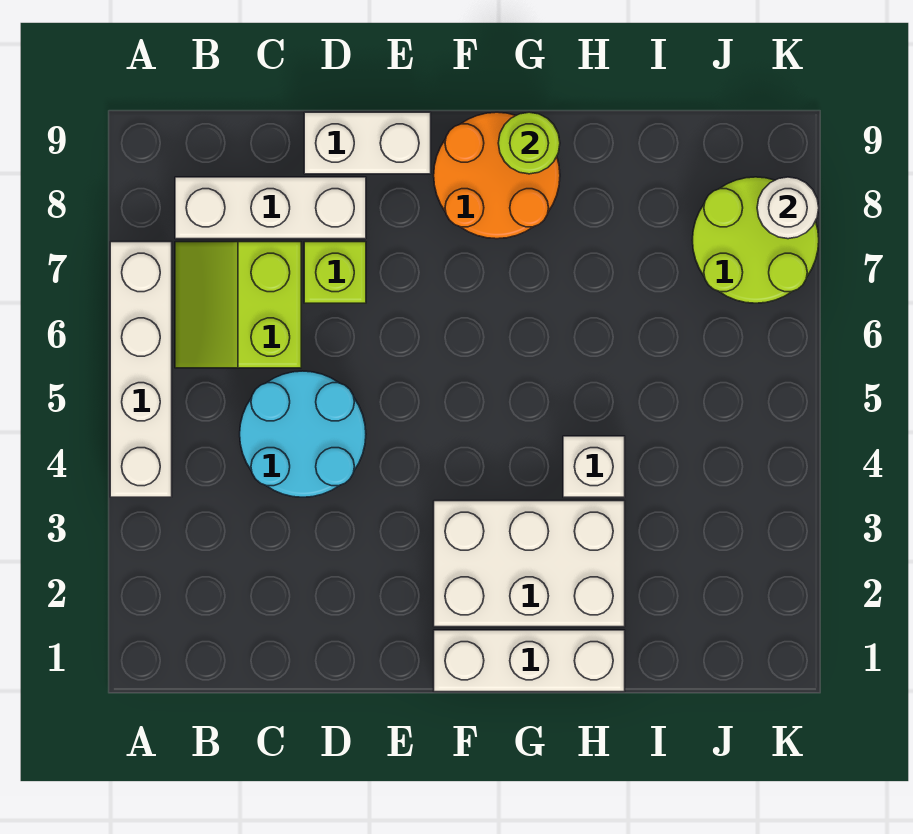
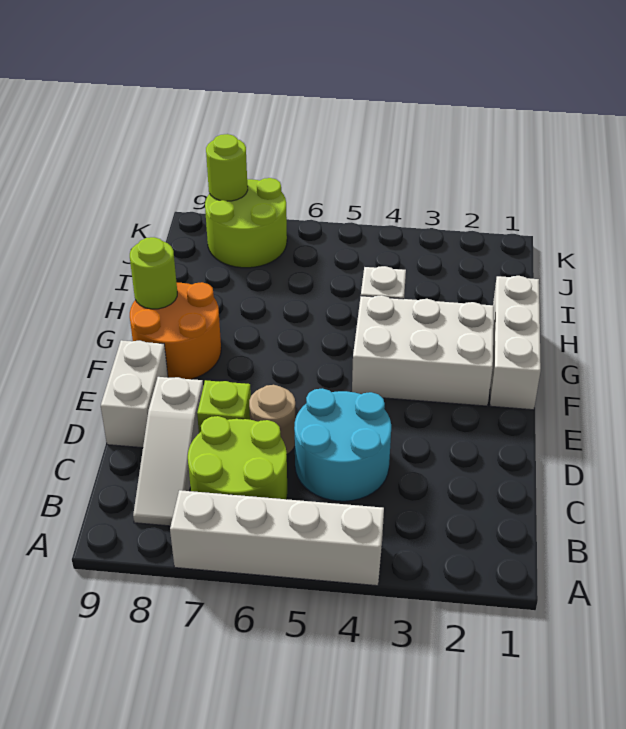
lime slope B6:C7 level 1 top C -> lime round brick B6:C7 level 1
white brick B8:D8 level 1 -> white slope B8:D8 level 1 top D
none -> tan round brick D6 level 1
white brick F2:H3 level 1 -> white brick F2:G4 level 1
white round brick K8 level 2 -> lime round brick K8 level 2

